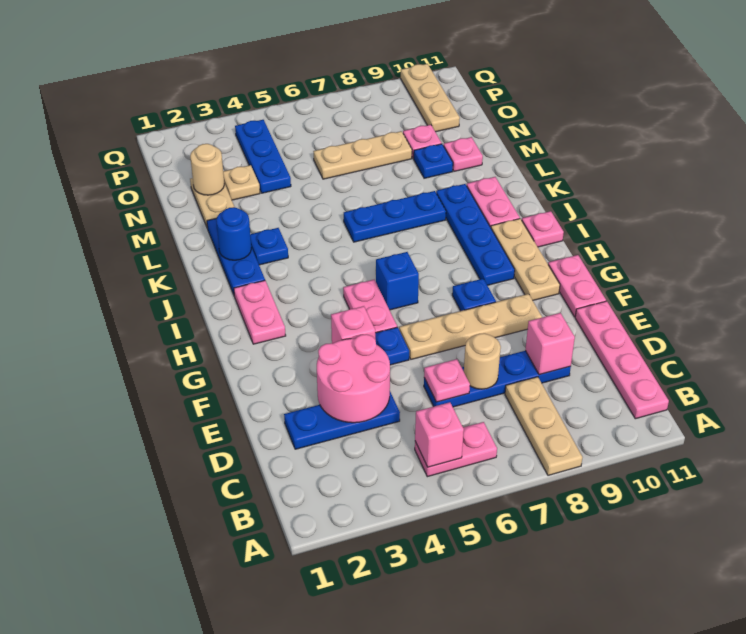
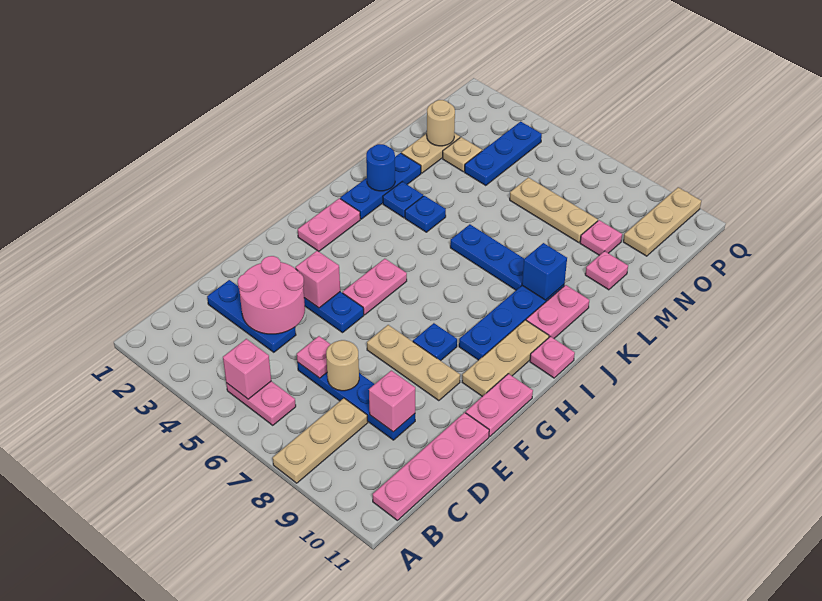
tan plate F6:F9 level 1 -> tan plate F7:F9 level 1
blue brick H6 level 1 -> blue brick K9 level 2
blue plate M9 level 1 -> blue plate K4 level 1

